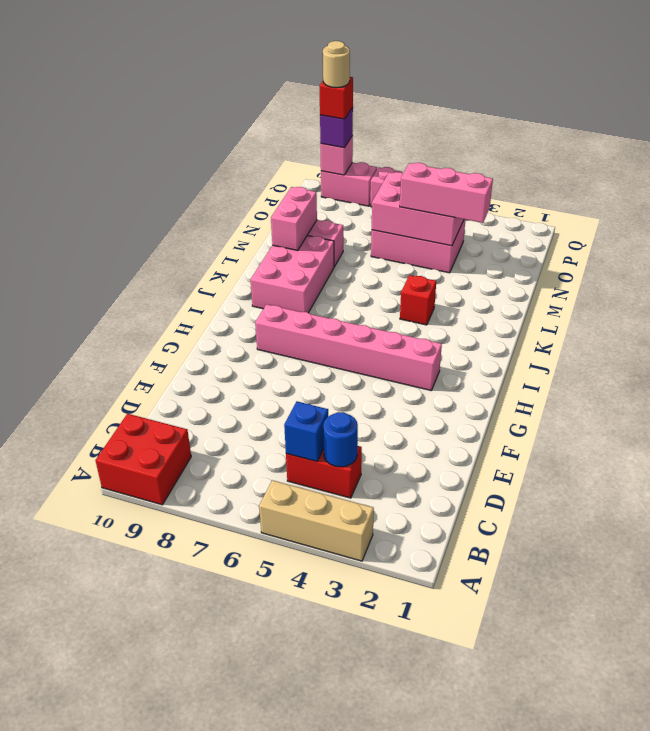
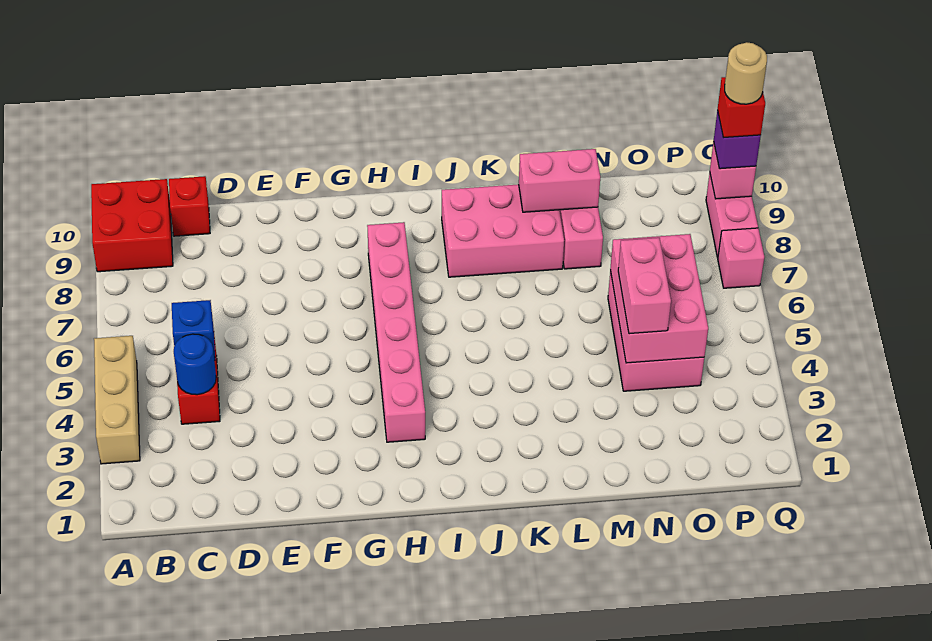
red brick K4 level 1 -> red brick C10 level 1
pink brick N3:N5 level 3 -> pink brick N4:N5 level 3

